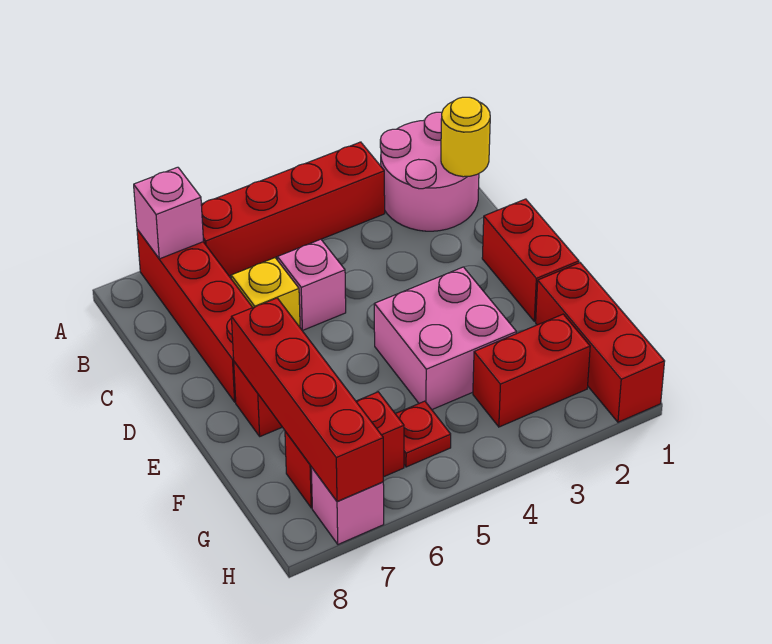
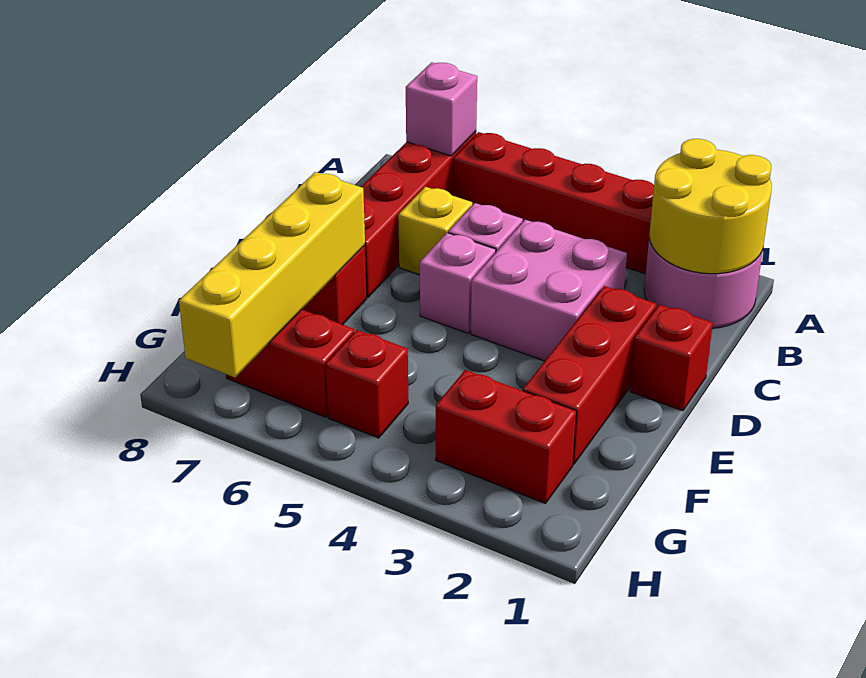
yellow round brick B1 level 2 -> yellow round brick A1:B2 level 2
red brick D1:E1 level 1 -> red brick D1 level 1
pink brick E3:F4 level 1 -> pink brick C3:D4 level 1
red brick E7:H7 level 2 -> yellow brick E7:H7 level 2
red brick F1:H1 level 1 -> red brick D2:F2 level 1
red plate G5 level 1 -> red brick G5 level 1
pink brick H7 level 1 -> pink brick D5 level 1

